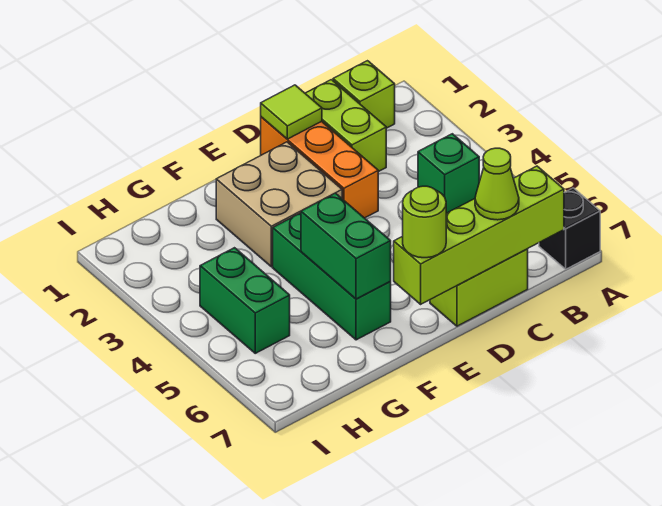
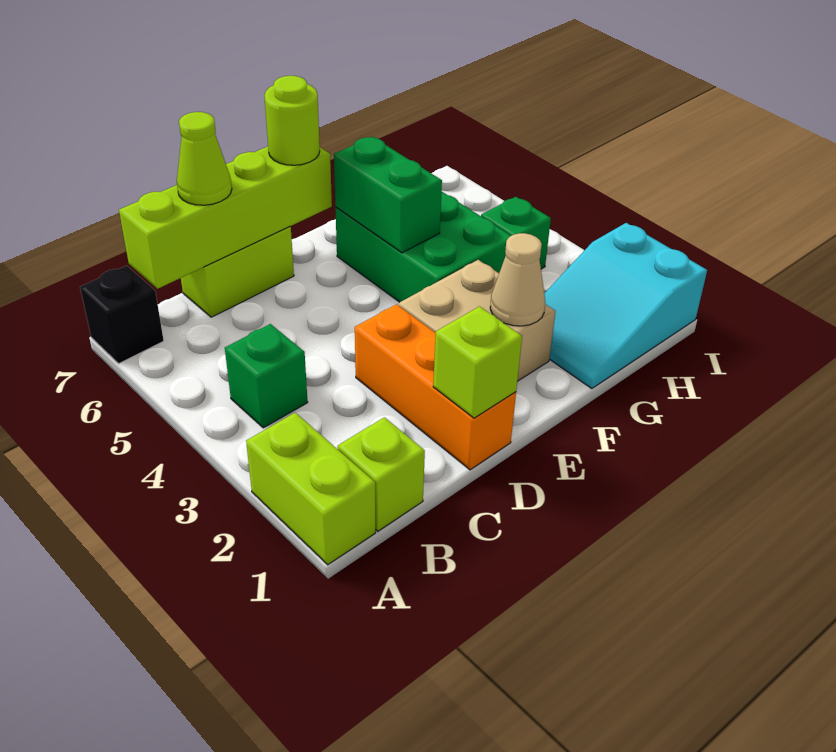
lime brick C1:C2 level 1 -> lime brick A1:A2 level 1
lime tile D1 level 2 -> lime brick D1 level 2
none -> tan cone F2 level 2
green brick F4:F6 level 1 -> green brick F4:G6 level 1
none -> cyan slope G1:I2 level 1 top I
green brick H4:H5 level 1 -> green brick H4 level 1

